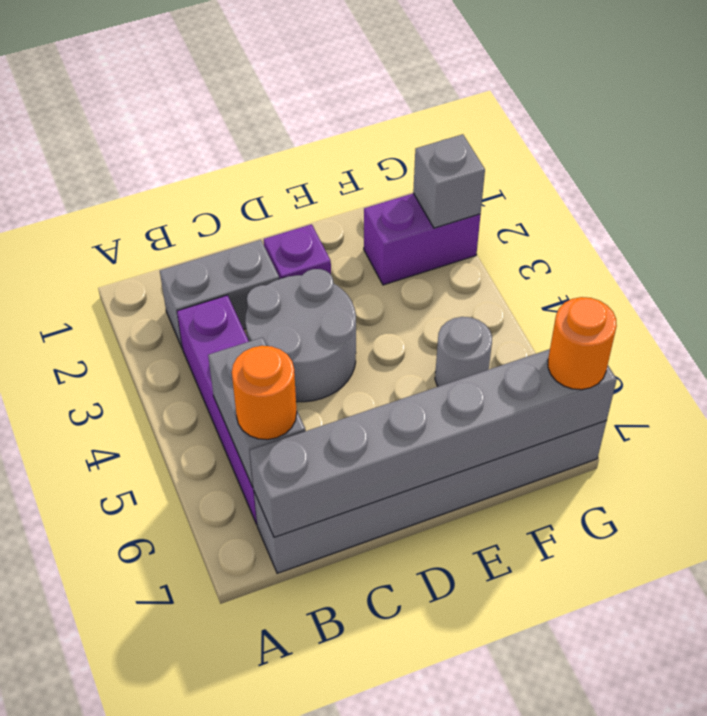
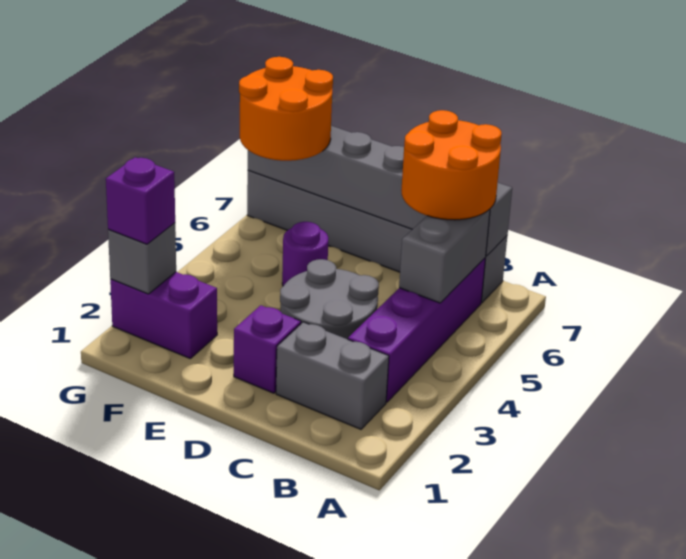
orange round brick B6 level 3 -> orange round brick B6:C7 level 3
none -> purple round brick E5 level 1
grey round brick F5 level 1 -> none
none -> purple brick G2 level 3
orange round brick G7 level 3 -> orange round brick F6:G7 level 3

